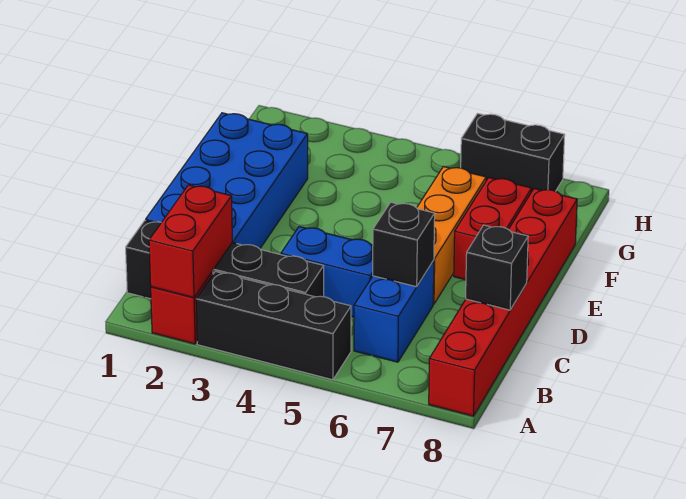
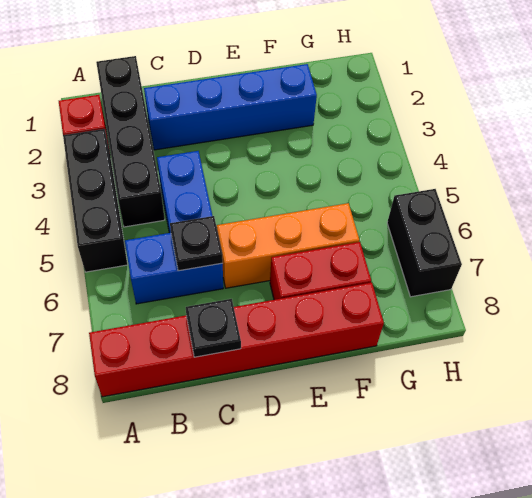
red brick A2:B2 level 2 -> none
blue brick C1:F2 level 1 -> blue brick C2:F2 level 1
black brick C6 level 2 -> black plate C6 level 2
black brick C8 level 2 -> black plate C8 level 2

